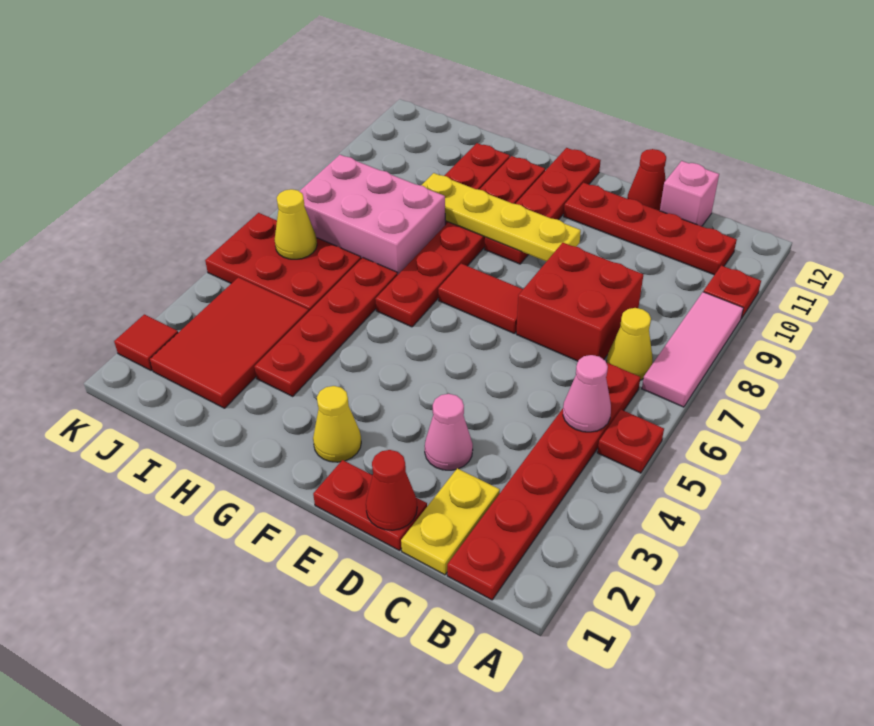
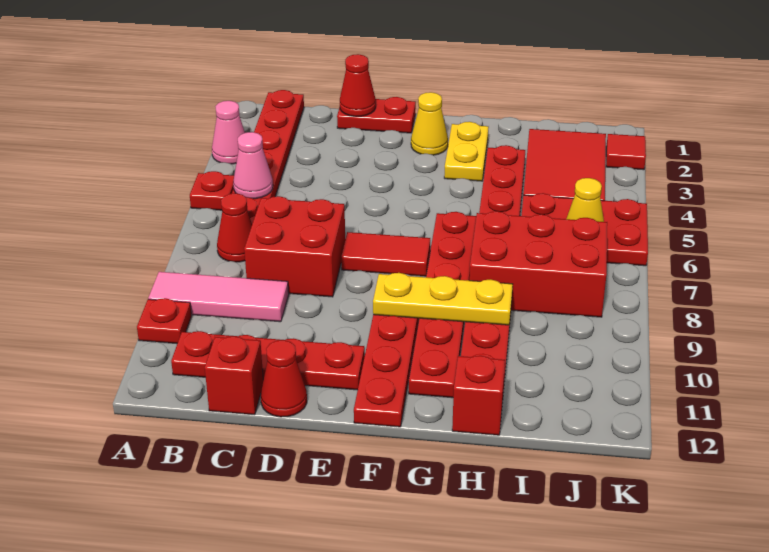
pink tile A7:A9 level 1 -> pink tile A9:C9 level 1
yellow cone B7 level 1 -> red cone B7 level 1
yellow plate C1:C2 level 1 -> yellow plate G2:G3 level 1
pink brick C12 level 1 -> red brick C12 level 1
pink cone D3 level 1 -> pink cone A3 level 1
yellow plate E9:H9 level 2 -> yellow plate F9:H9 level 2
pink brick H7:J8 level 1 -> red brick H7:J8 level 1
none -> red brick H12 level 1

